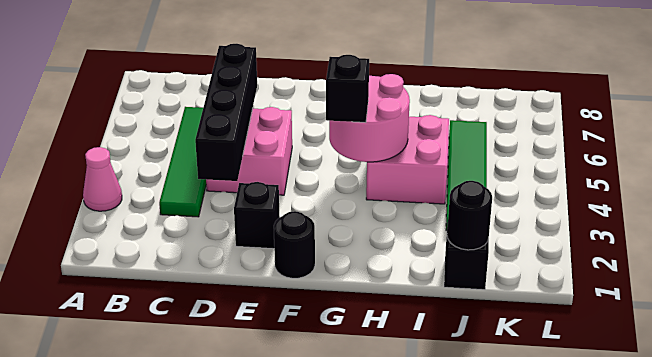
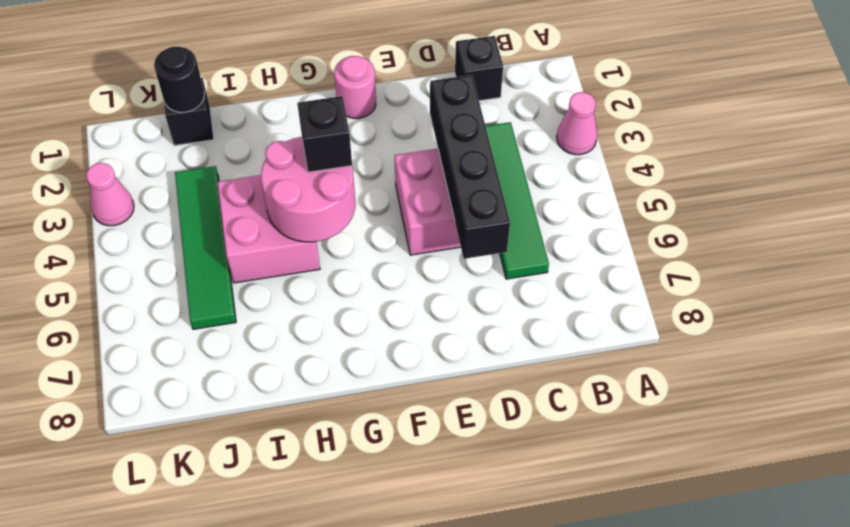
black brick E2 level 1 -> black brick C1 level 1
black round brick F1 level 1 -> pink round brick F1 level 1
none -> pink cone L3 level 1

